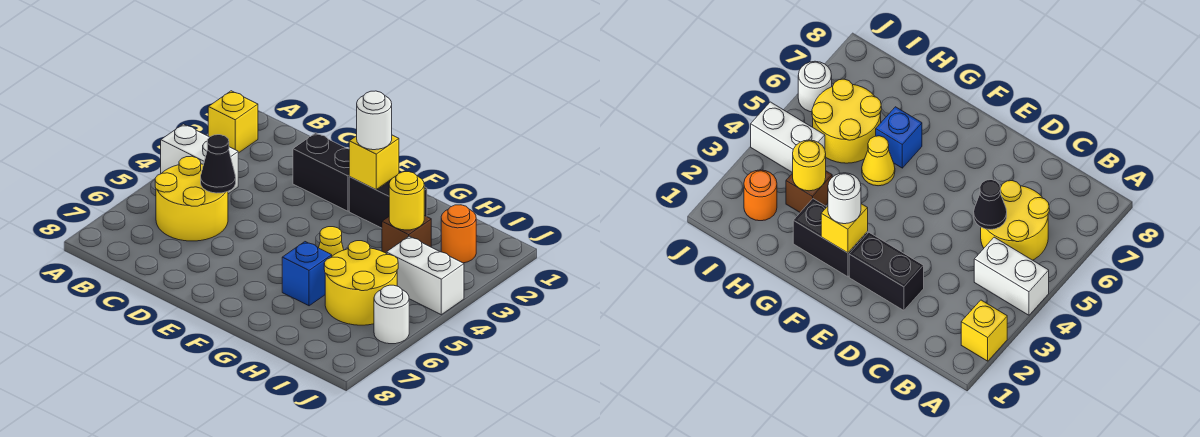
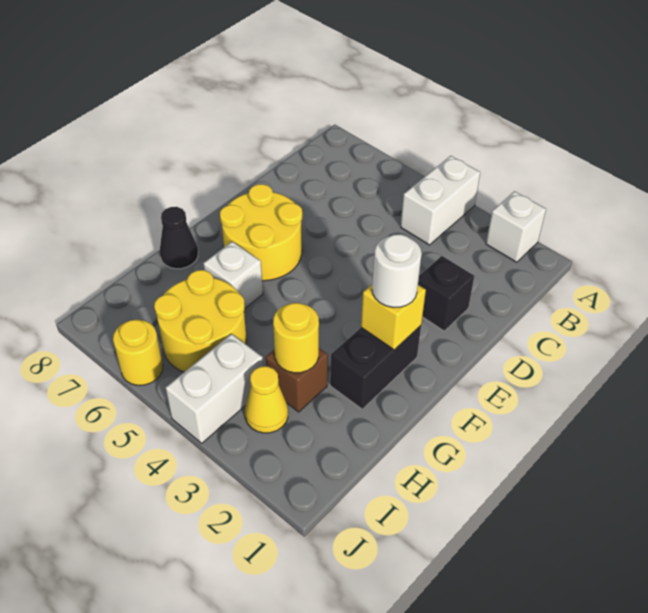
yellow brick A2 level 1 -> white brick A2 level 1
yellow round brick B5:C6 level 1 -> yellow round brick E6:F7 level 1
black cone C5 level 2 -> black cone G8 level 1
black brick D2:E2 level 1 -> black brick D2 level 1
yellow cone G5 level 1 -> yellow cone I3 level 1
blue brick G6 level 1 -> white brick G6 level 1
orange round brick I2 level 1 -> none
white round brick J6 level 1 -> yellow round brick J6 level 1

